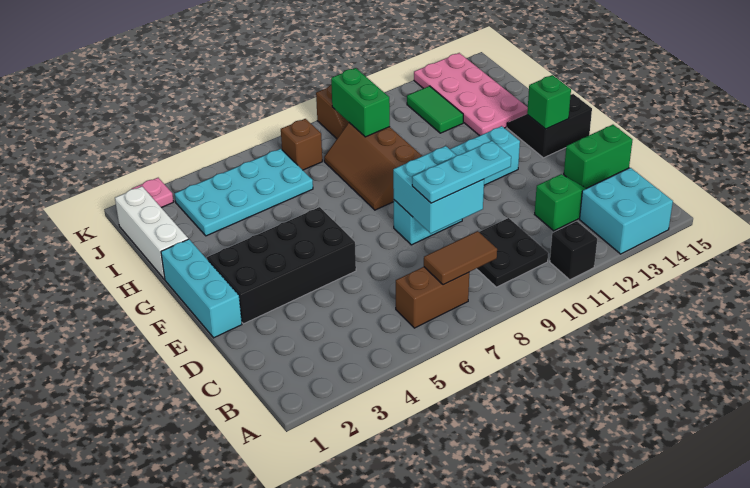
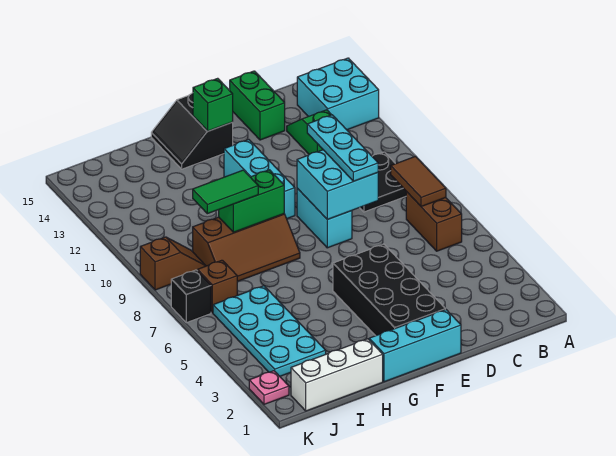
black brick A11 level 1 -> black brick K7 level 1
pink plate H13:K14 level 1 -> none
green brick I9:J9 level 2 -> green brick G9:H9 level 2
green tile I12:J12 level 1 -> green tile H9:I9 level 3

